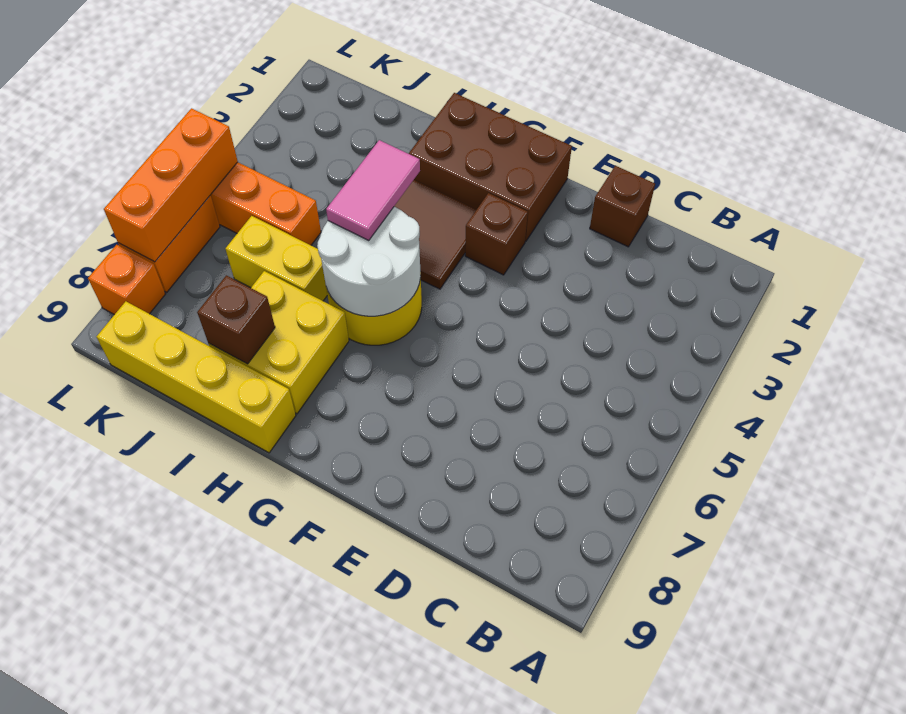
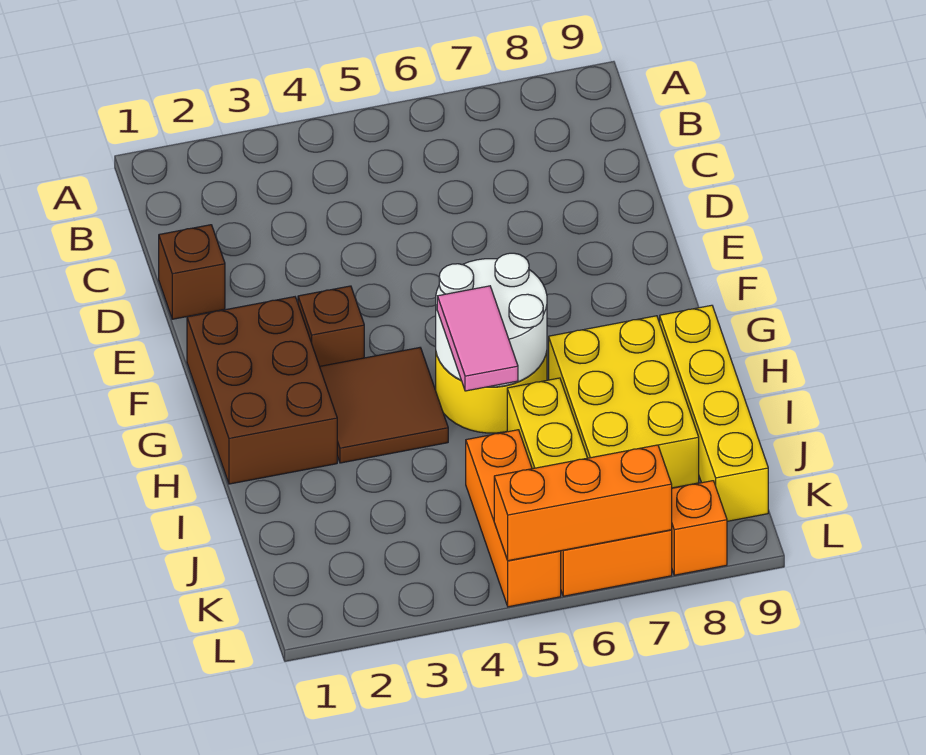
pink tile H4:H5 level 3 -> pink tile H5:I5 level 3
yellow brick H7:I8 level 1 -> yellow brick H7:J8 level 1
brown brick I8 level 2 -> none

